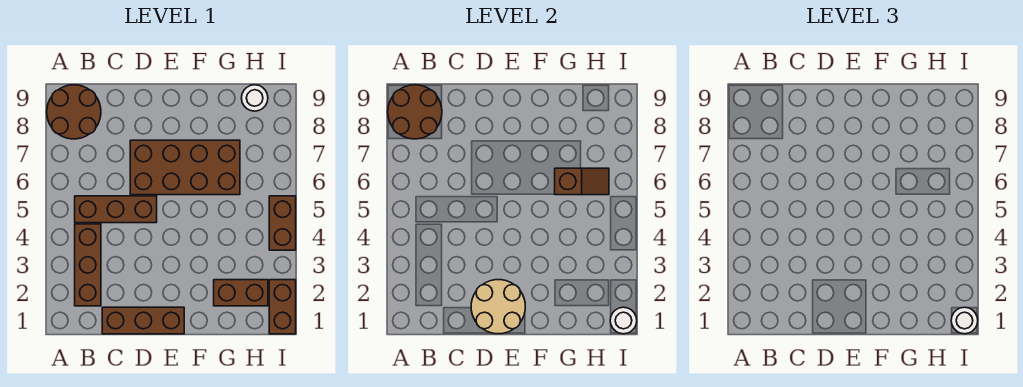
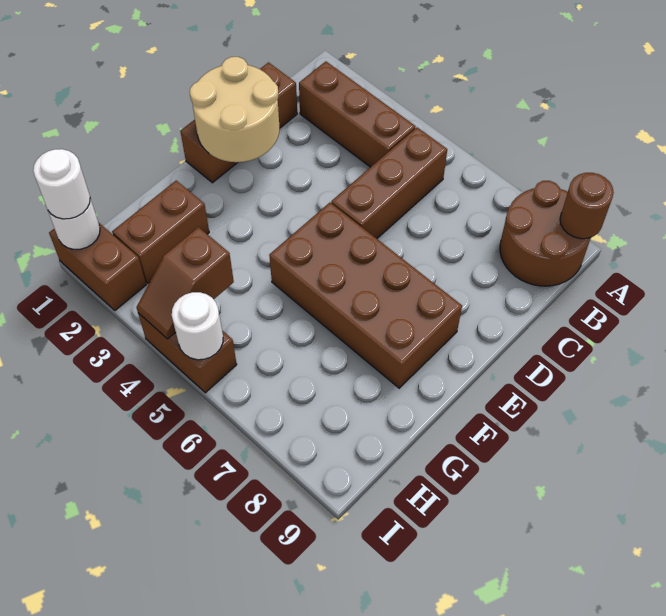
brown round brick A8:B9 level 2 -> brown round brick A9 level 2
brown brick D6:G7 level 1 -> brown brick E5:F8 level 1
brown slope G6:H6 level 2 top G -> brown slope H4:I4 level 2 top H
white round brick H9 level 1 -> white round brick I5 level 2

